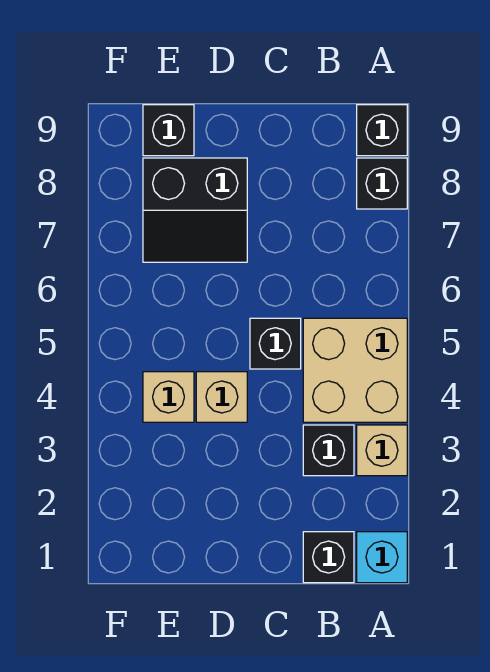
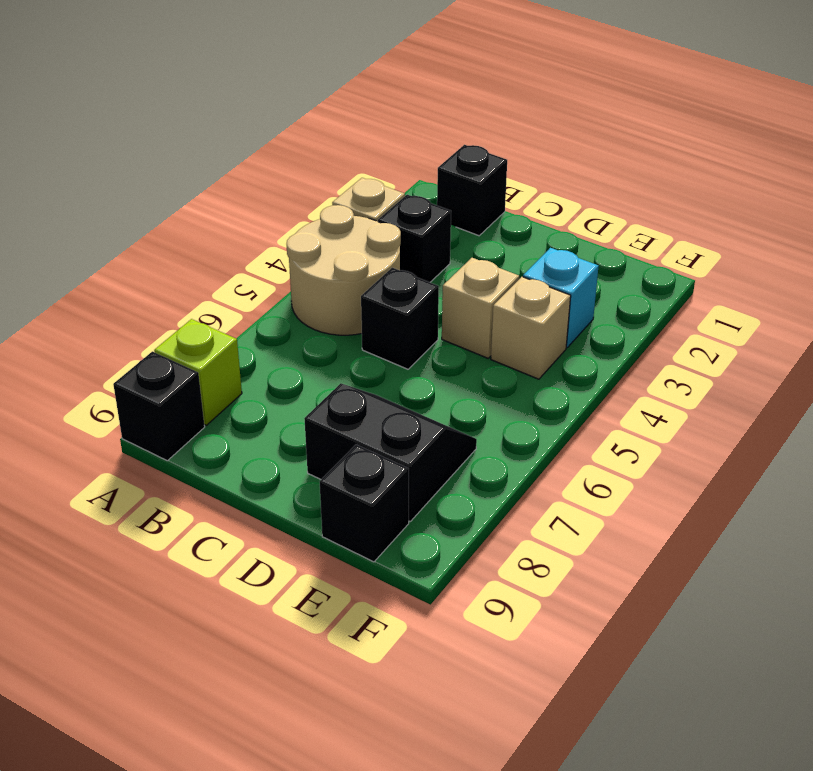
cyan brick A1 level 1 -> cyan brick E3 level 1
tan brick A4:B5 level 1 -> tan round brick A4:B5 level 1
black brick A8 level 1 -> lime brick A8 level 1

